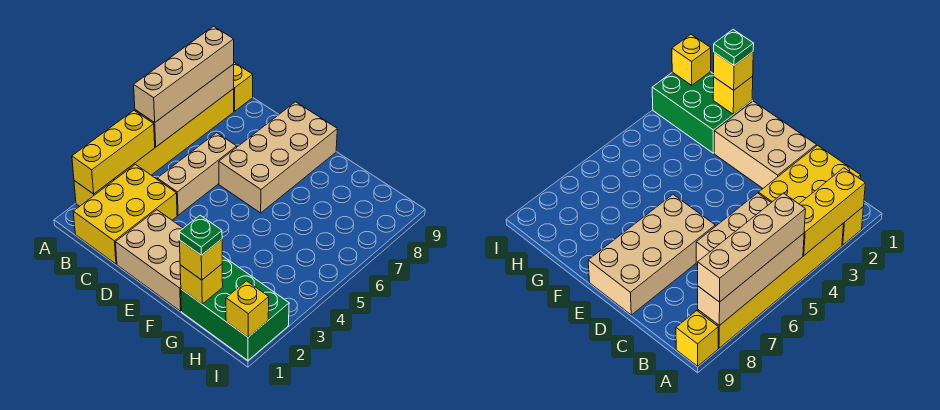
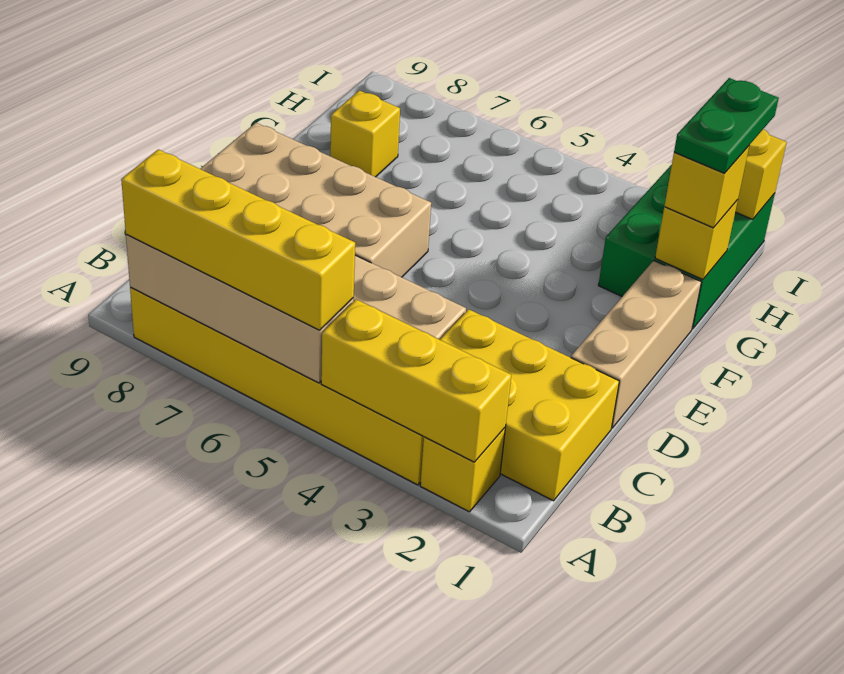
tan brick A5:A8 level 3 -> yellow brick A5:A8 level 3
yellow brick A9 level 1 -> yellow brick G8 level 1
tan brick D1:F2 level 1 -> tan brick D1:F1 level 1
green plate G1 level 4 -> green plate G1:H1 level 4

